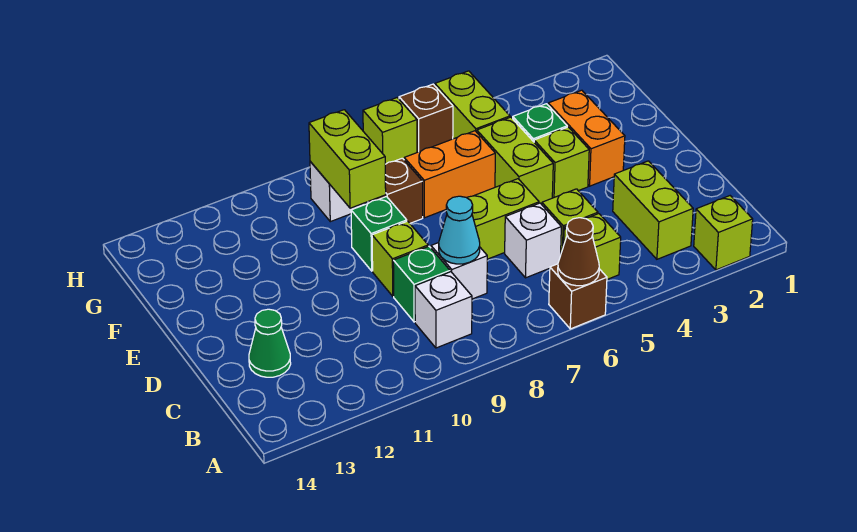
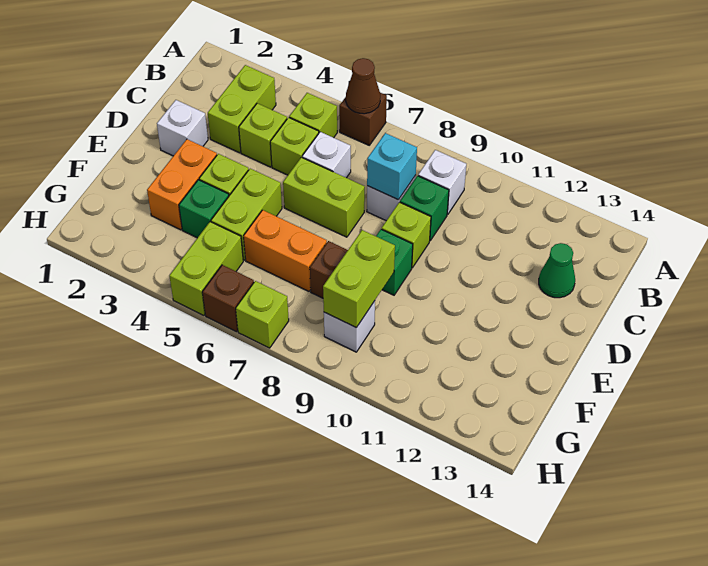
lime brick A2 level 1 -> lime brick C4 level 1
cyan cone C8 level 2 -> cyan brick C8 level 2
none -> white brick D2 level 1

